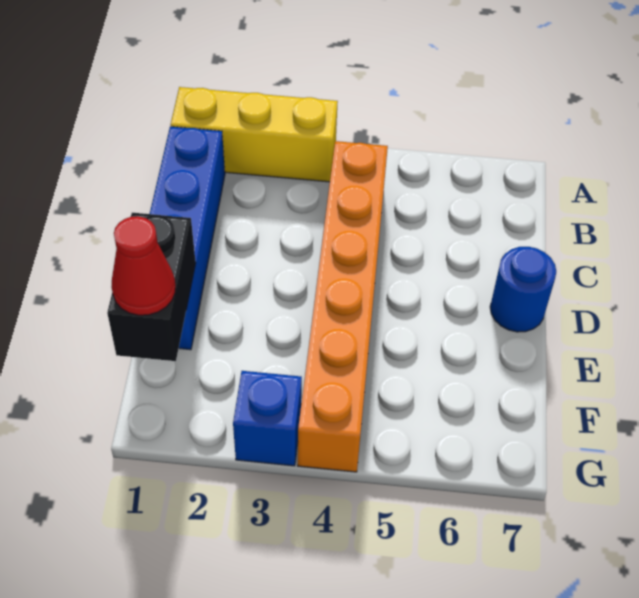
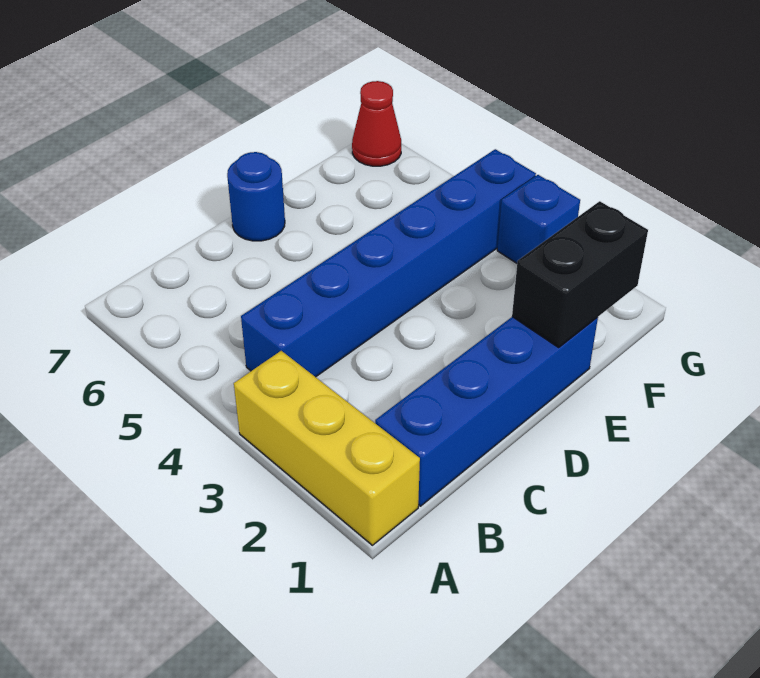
orange brick B4:G4 level 1 -> blue brick B4:G4 level 1
red cone F1 level 3 -> red cone G7 level 1

